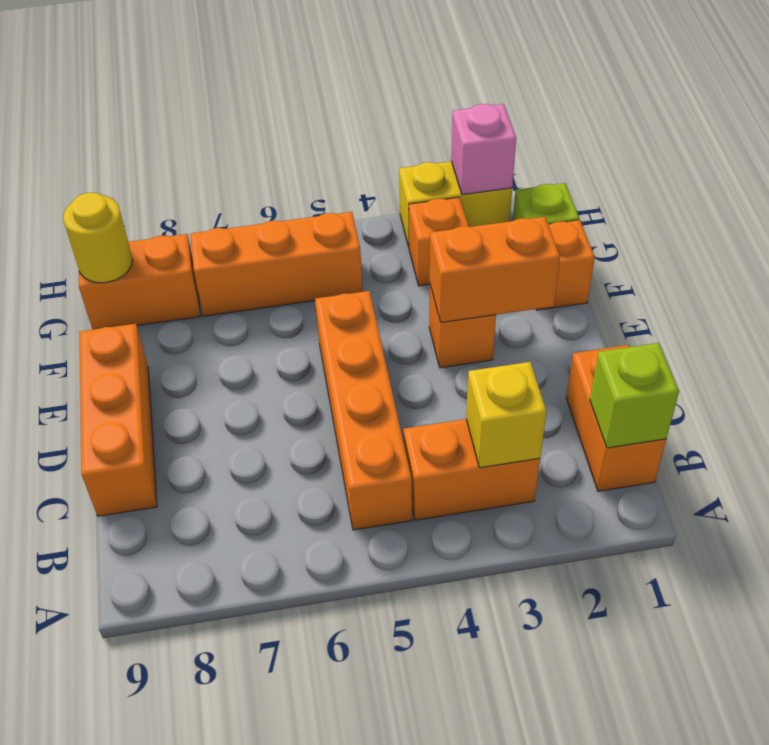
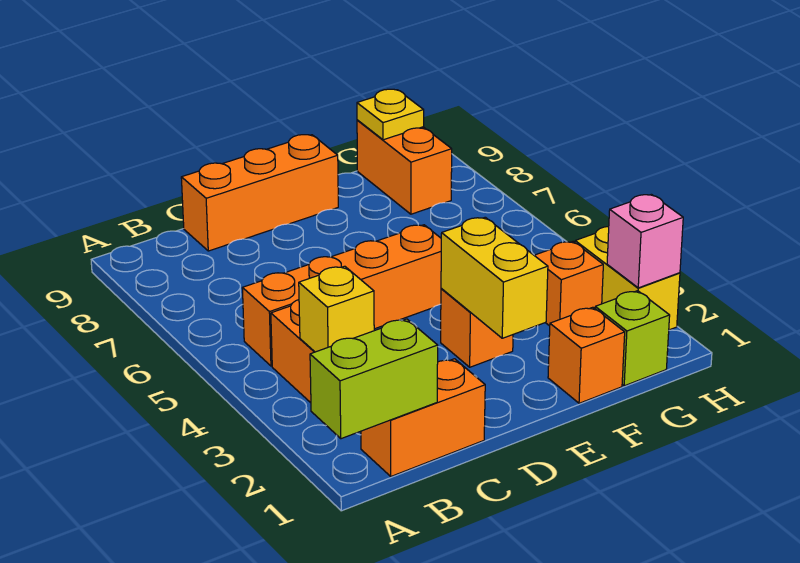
lime brick B1 level 2 -> lime brick A1:B1 level 2
orange brick E2:E3 level 2 -> yellow brick E2:E3 level 2
orange brick G5:G7 level 1 -> none
yellow round brick G9 level 2 -> yellow plate G9 level 2

